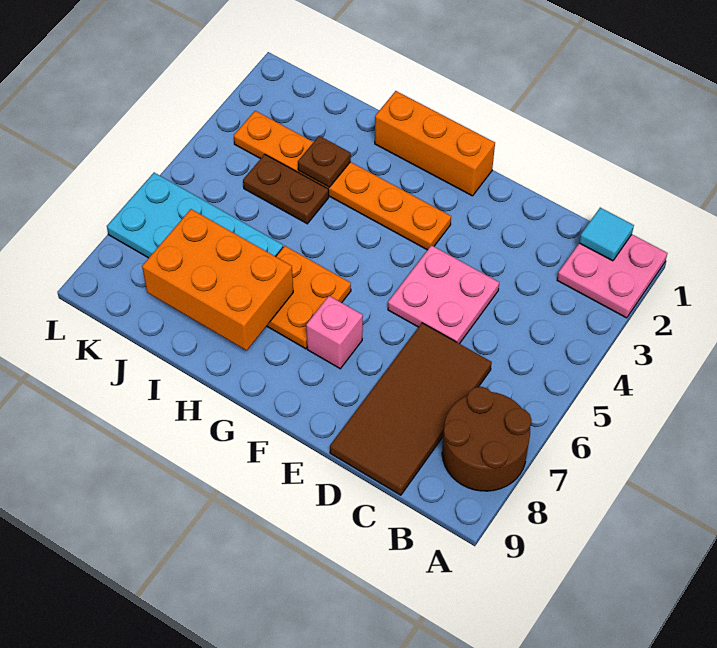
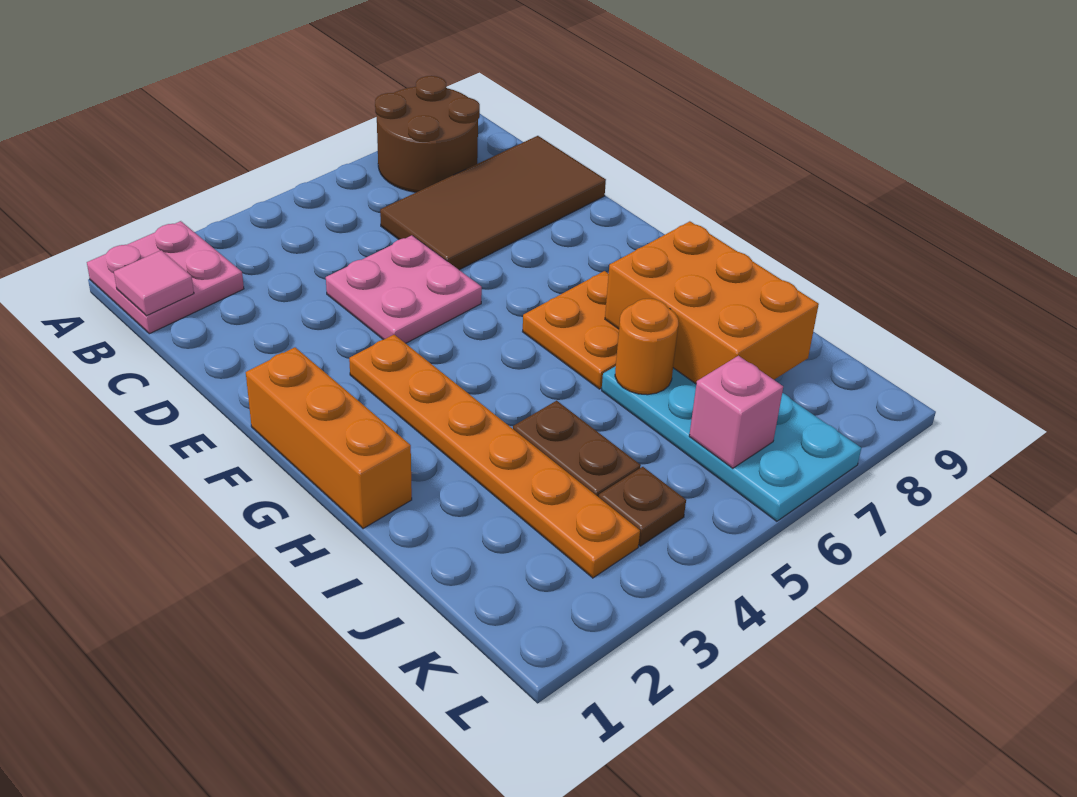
cyan tile B1 level 2 -> pink tile B1 level 2
pink brick F7 level 1 -> pink brick K6 level 2
brown plate I3 level 2 -> brown plate K4 level 1
none -> orange round brick I6 level 2

